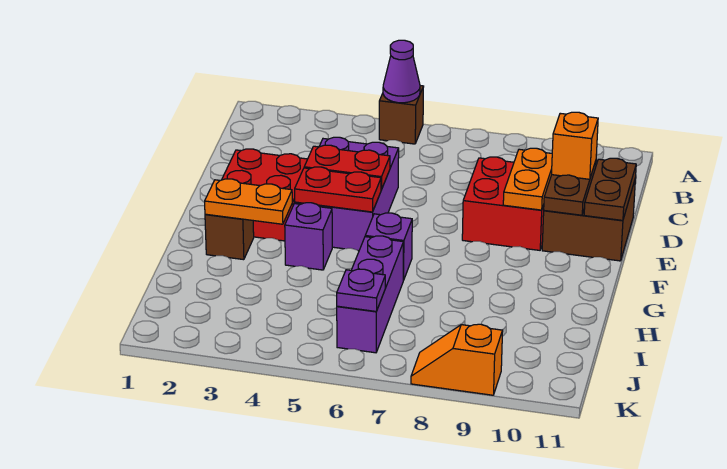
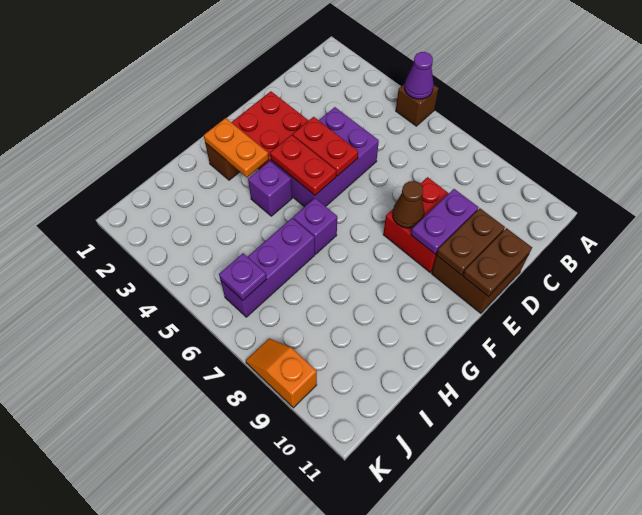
orange plate D9:E9 level 2 -> purple plate D9:E9 level 2
orange brick D10 level 3 -> none
none -> brown cone E8 level 2

